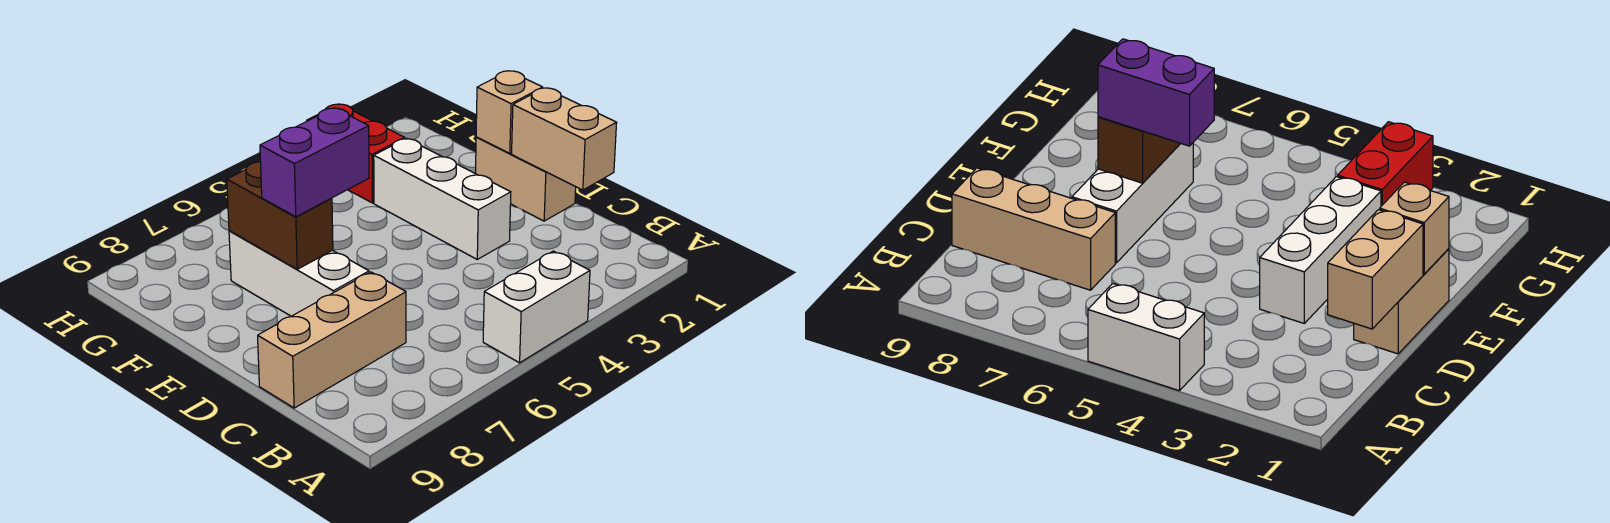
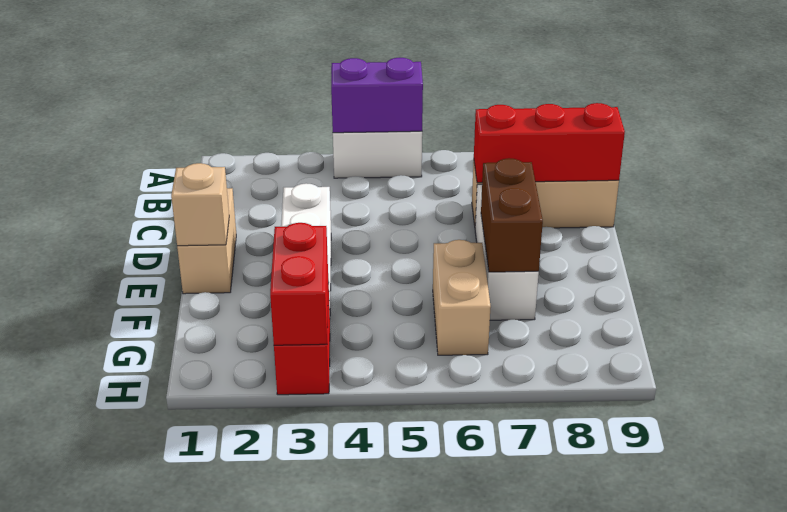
tan brick C1:D1 level 2 -> tan brick F6:G6 level 1
none -> red brick C7:C9 level 2
purple brick E6:E7 level 3 -> purple brick A4:A5 level 2
none -> red brick G3:H3 level 2

